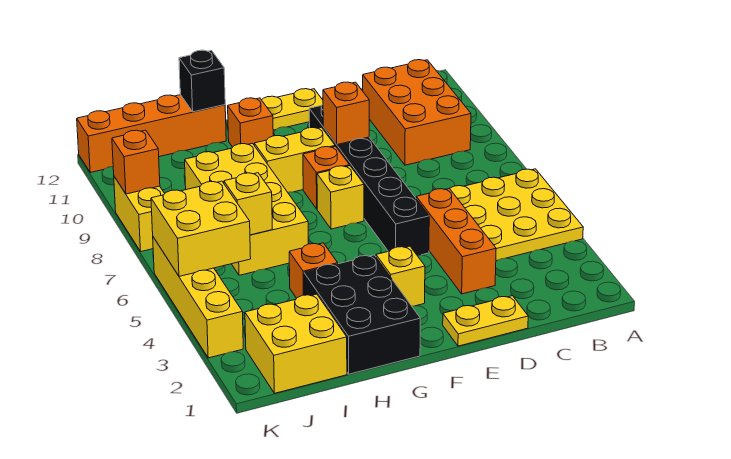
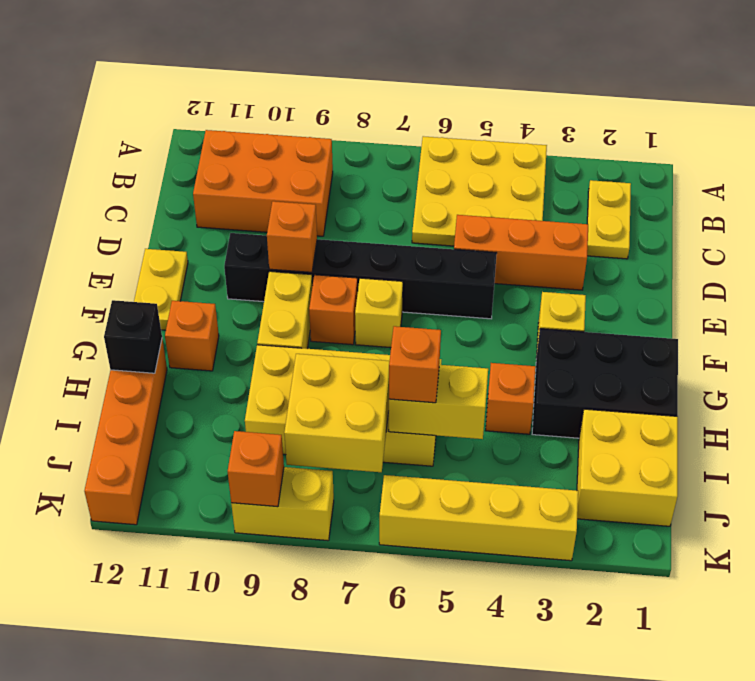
yellow plate D1:E1 level 1 -> yellow plate B2:C2 level 1
yellow brick I6 level 2 -> yellow brick I5:I6 level 2
none -> orange brick I6 level 3
yellow brick J5:K6 level 2 -> yellow brick I7:J8 level 2

